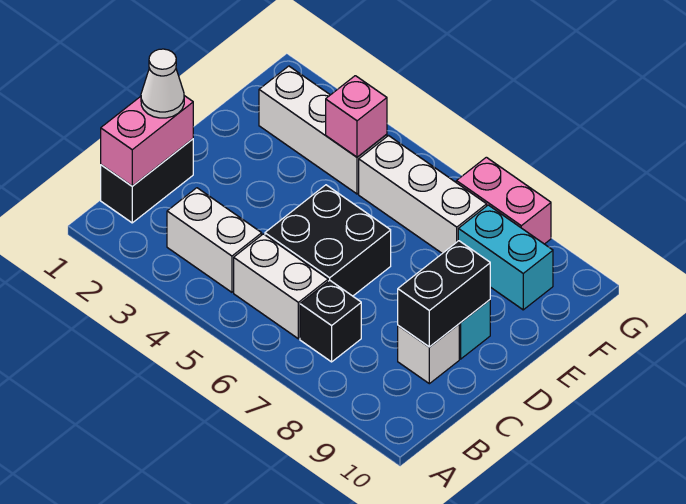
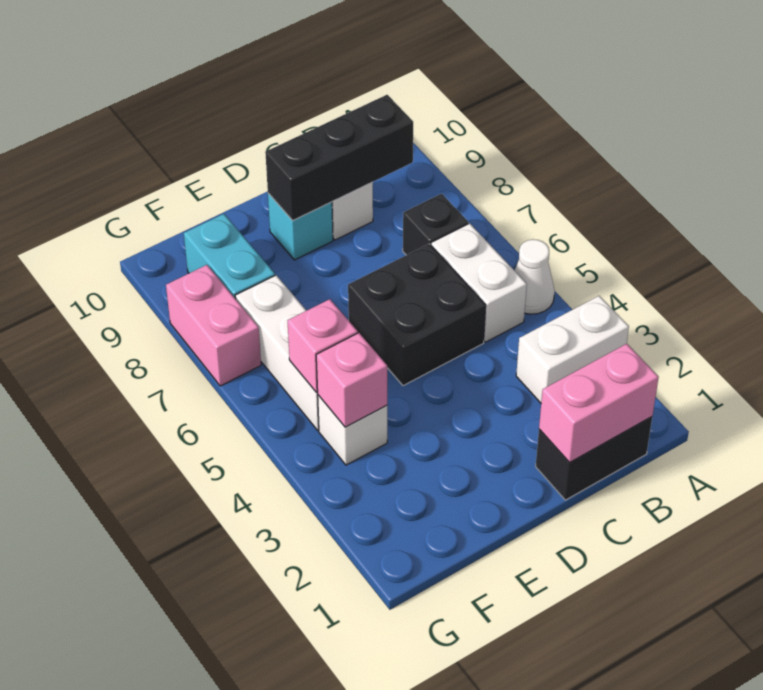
white brick B3:B4 level 1 -> white brick A3:B3 level 1
white cone C1 level 3 -> white cone A5 level 1
black brick C9:D9 level 2 -> black brick B9:D9 level 2
white brick F2:F4 level 1 -> white brick F4 level 1
none -> pink brick F5 level 2

